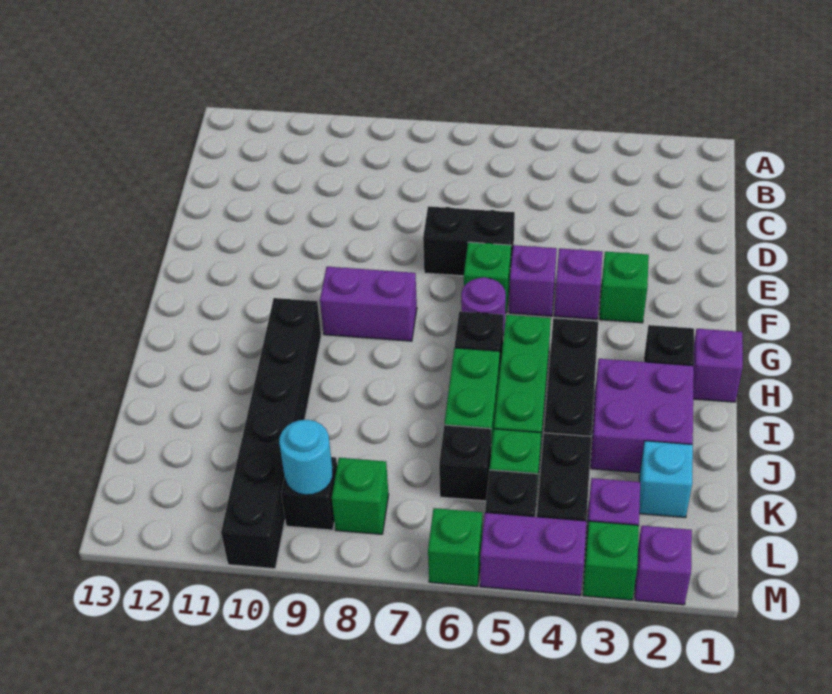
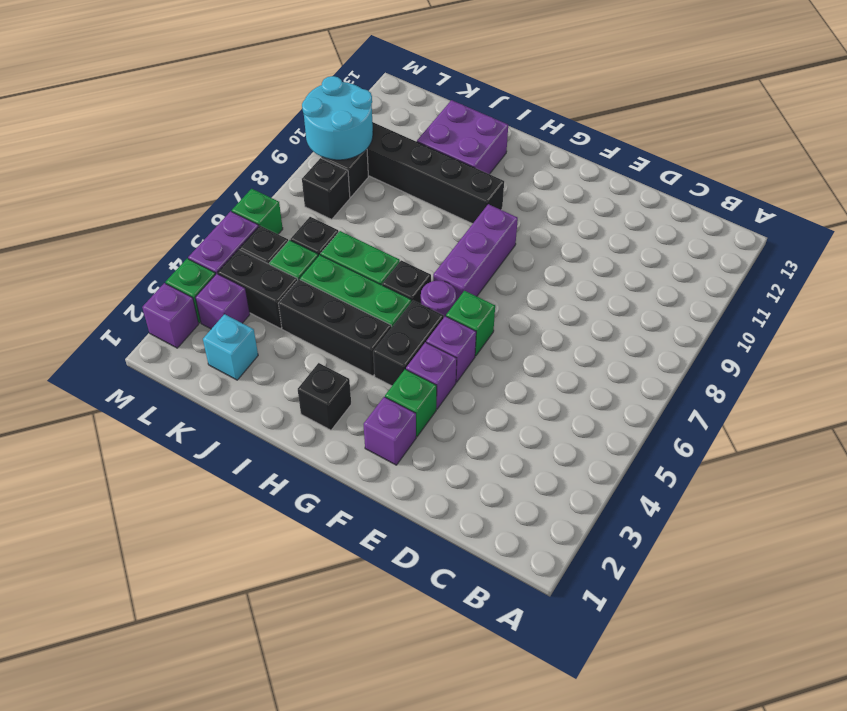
black brick E6:E7 level 1 -> black brick G4:G5 level 1
purple brick G8:G9 level 1 -> purple brick G7:G9 level 1
purple brick H1 level 1 -> purple brick F2 level 1
purple brick I2:J3 level 1 -> purple brick I11:J12 level 1
green brick L8 level 1 -> black brick L8 level 1
cyan round brick L9 level 2 -> cyan round brick L9:M10 level 2

